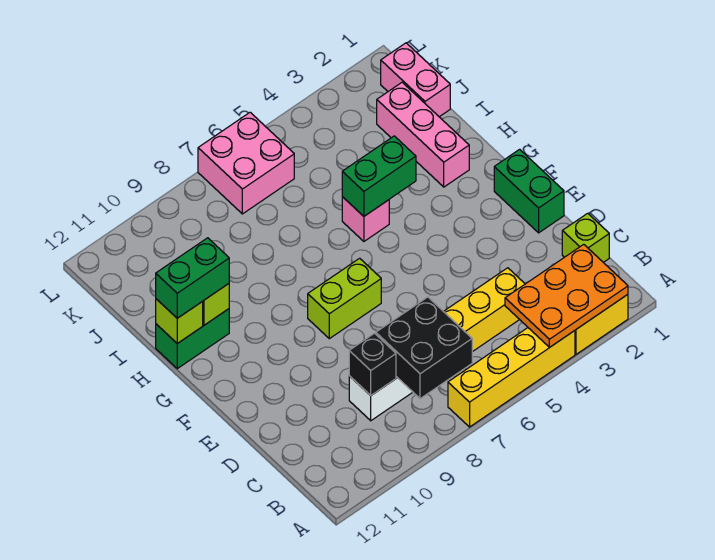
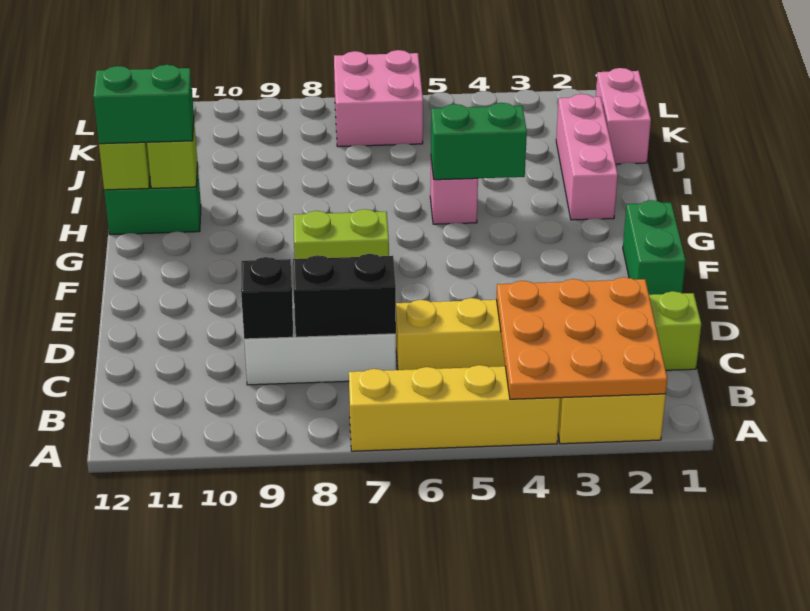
orange plate A2:B4 level 2 -> orange plate A2:C4 level 2
black brick B7:C8 level 2 -> black brick C7:C8 level 2

